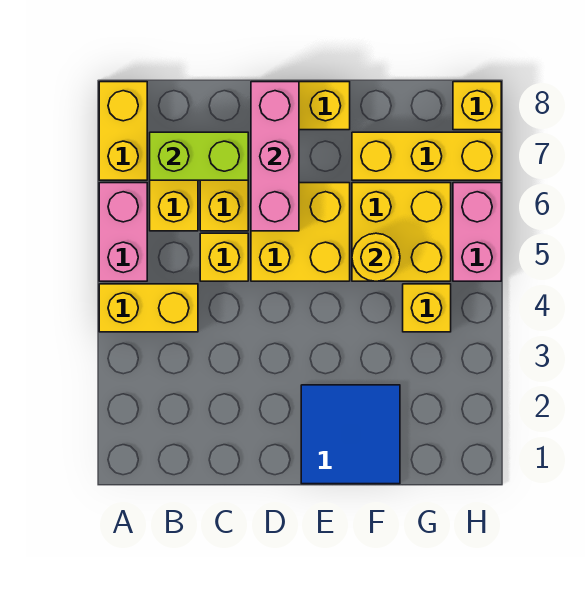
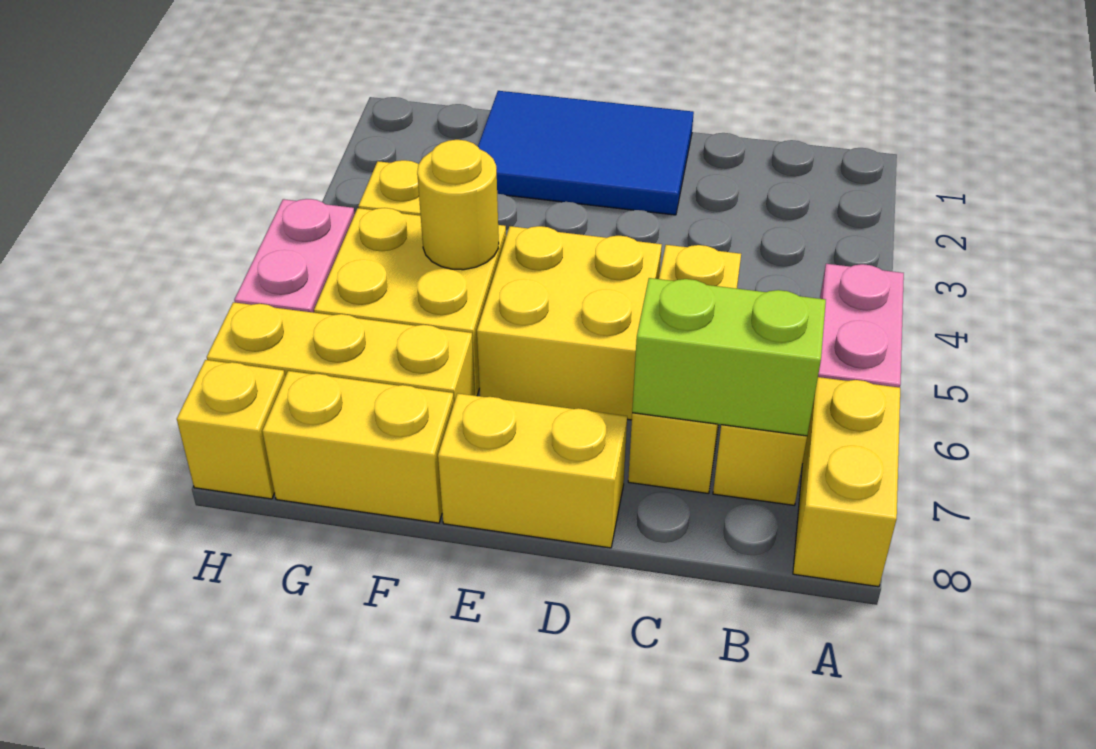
yellow brick A4:B4 level 1 -> yellow brick F8:G8 level 1
pink brick D6:D8 level 2 -> none
blue tile E1:F2 level 1 -> blue tile D1:F2 level 1

